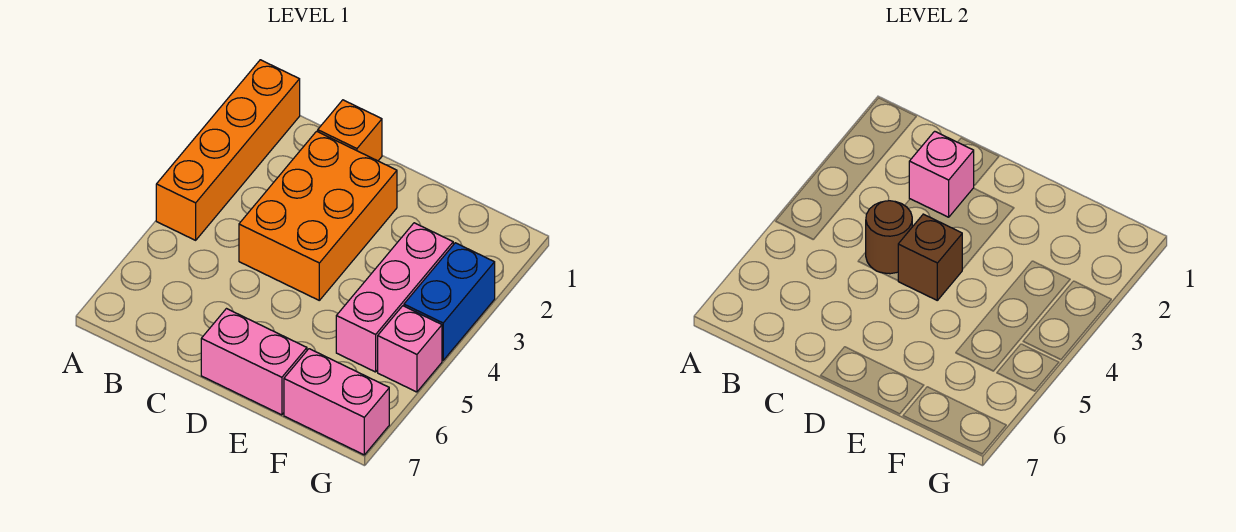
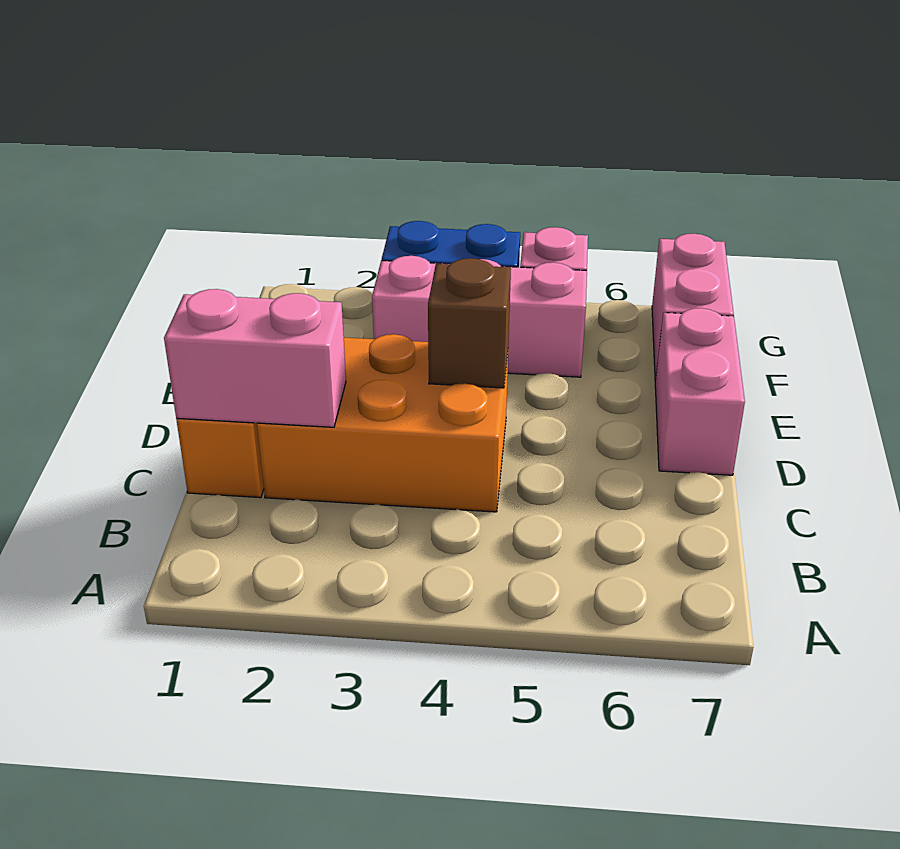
orange brick A1:A4 level 1 -> none
pink brick C2 level 2 -> pink brick C1:C2 level 2
brown round brick C4 level 2 -> none

